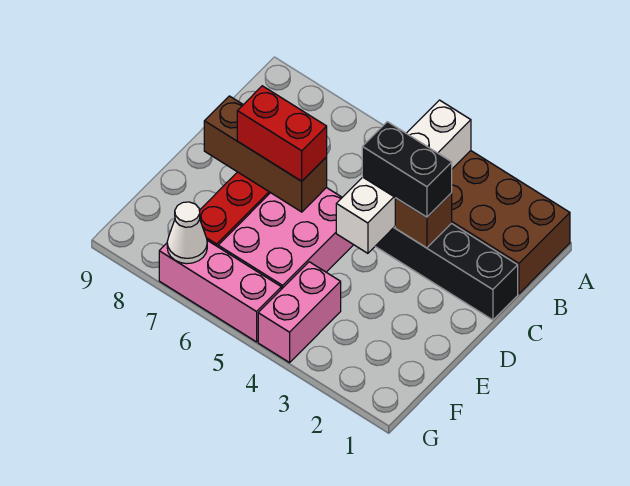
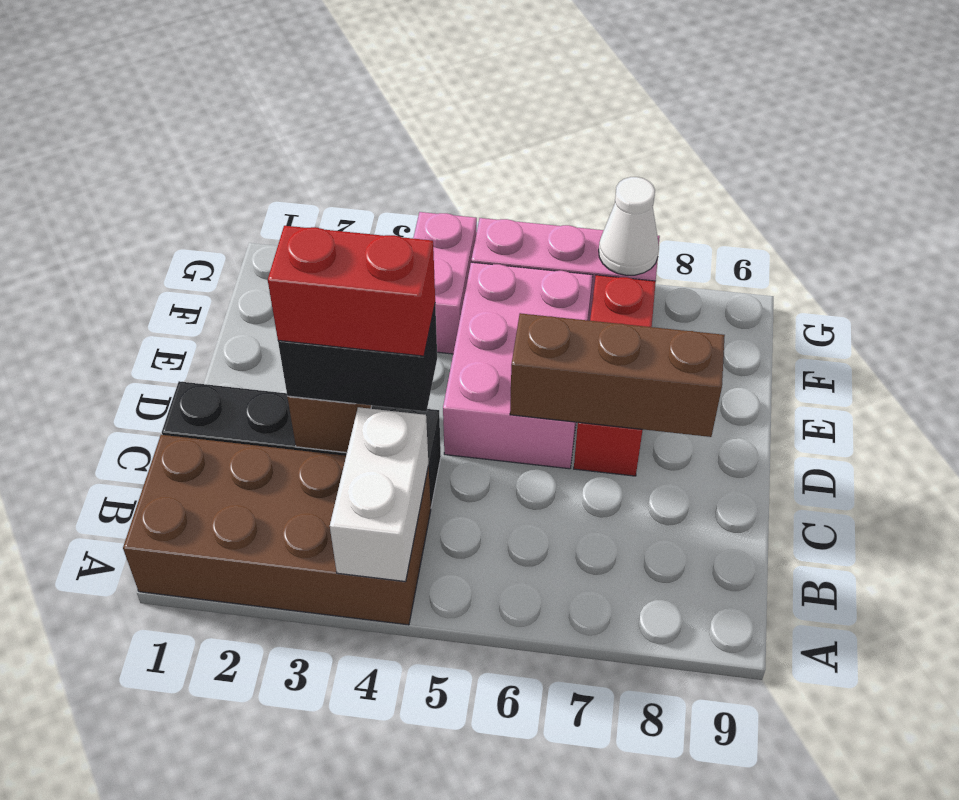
white brick A4:D4 level 2 -> white brick A4:B4 level 2
red brick D6:D7 level 3 -> red brick C3:C4 level 4

